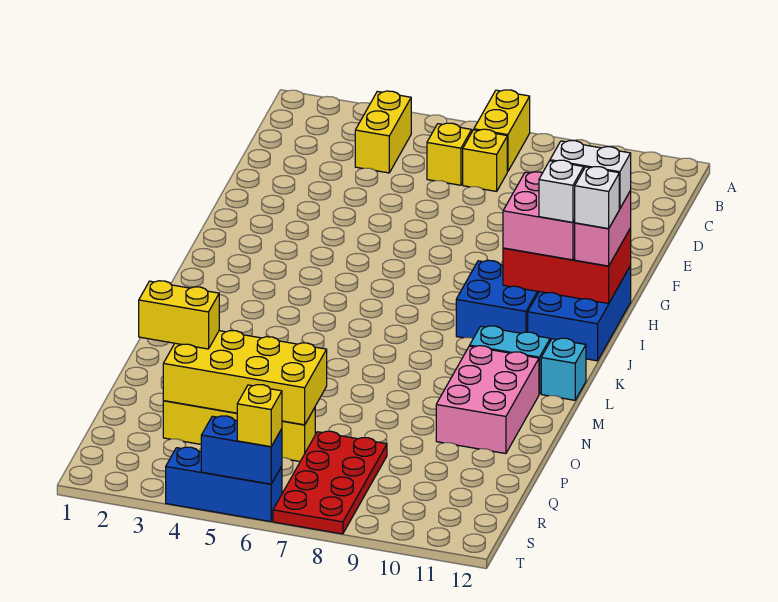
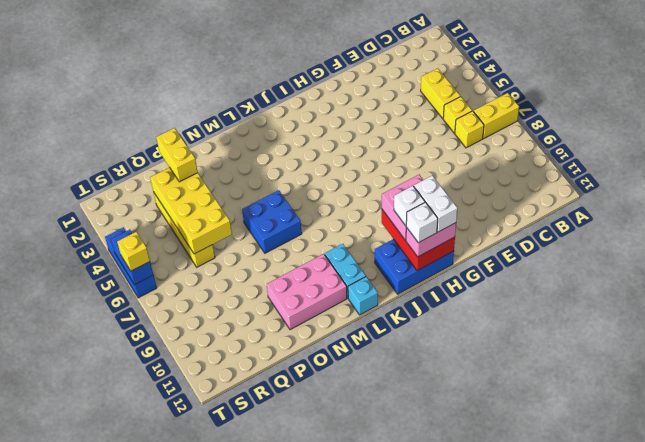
yellow brick B4:C4 level 1 -> yellow brick C4:C5 level 1
blue brick I9:J10 level 1 -> blue brick M6:N7 level 1
red plate Q7:T8 level 1 -> none

